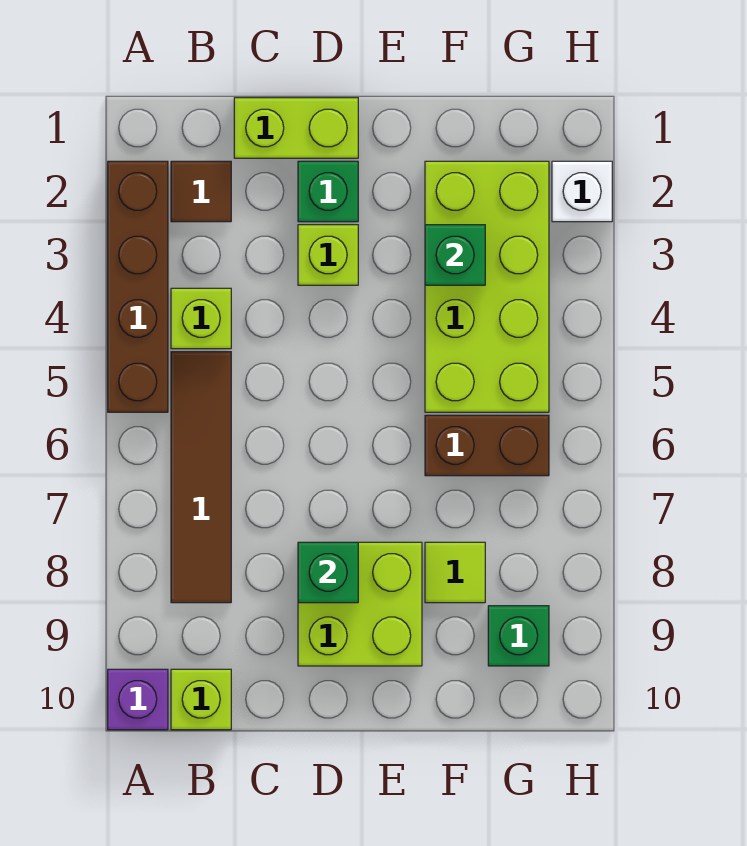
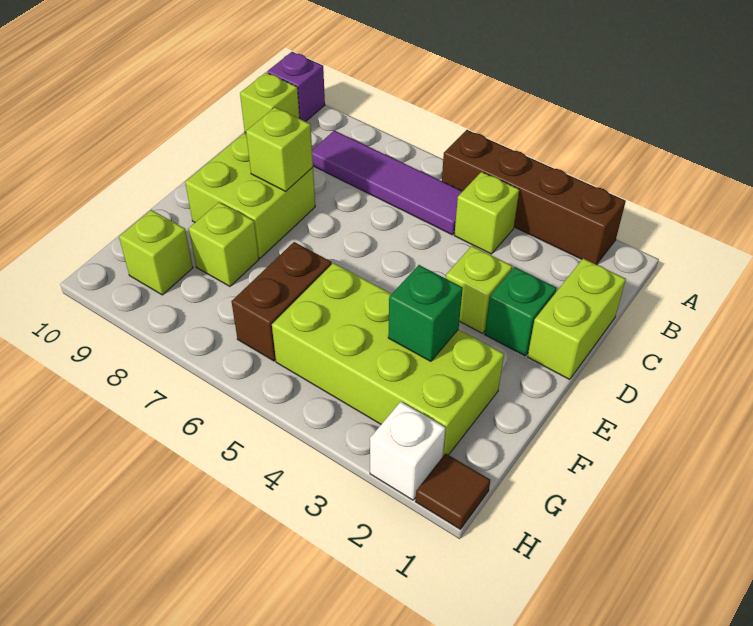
brown tile B2 level 1 -> brown tile H1 level 1
brown tile B5:B8 level 1 -> purple tile B5:B8 level 1
green brick D8 level 2 -> lime brick D8 level 2
lime tile F8 level 1 -> lime brick F8 level 1
green brick G9 level 1 -> lime brick G9 level 1

